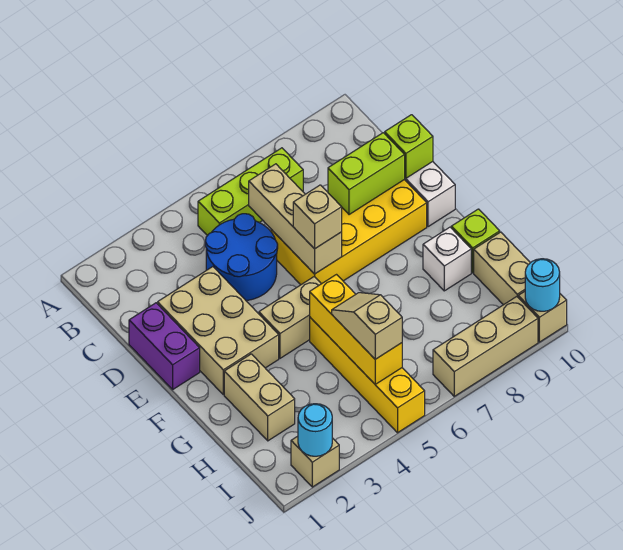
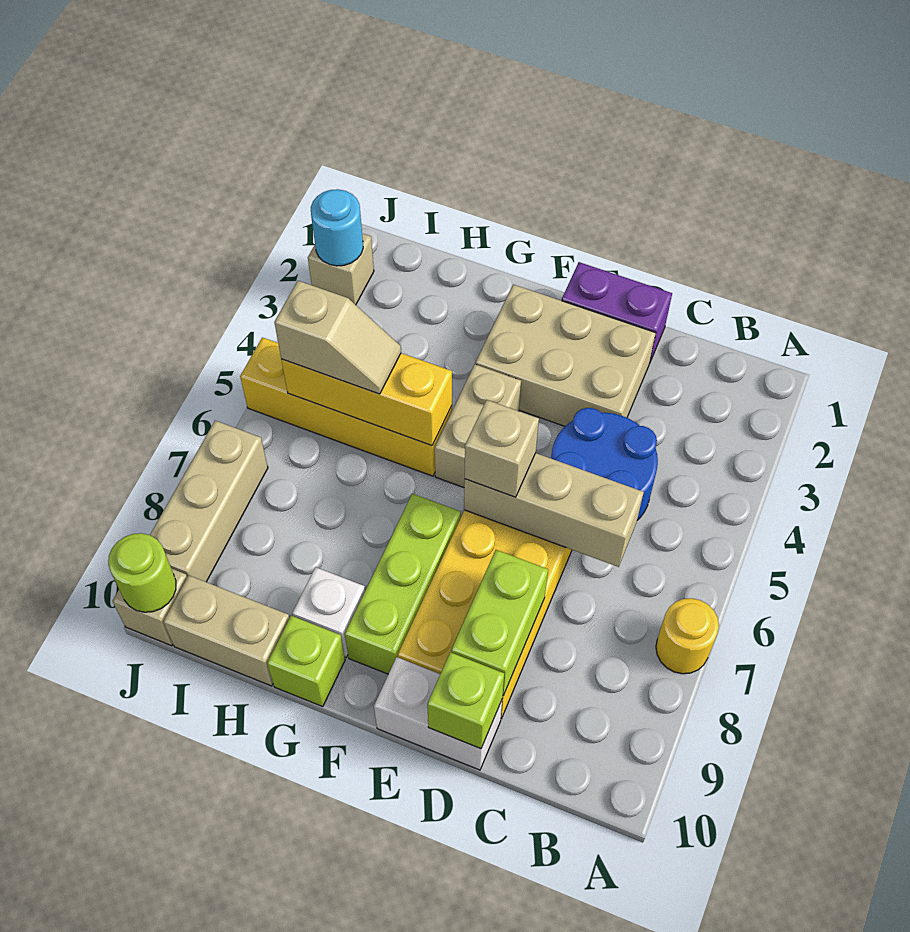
none -> yellow round brick A7 level 1
lime brick B5:B7 level 1 -> lime brick F7:F9 level 1
tan brick G2:H2 level 1 -> none
cyan round brick J10 level 2 -> lime round brick J10 level 2

